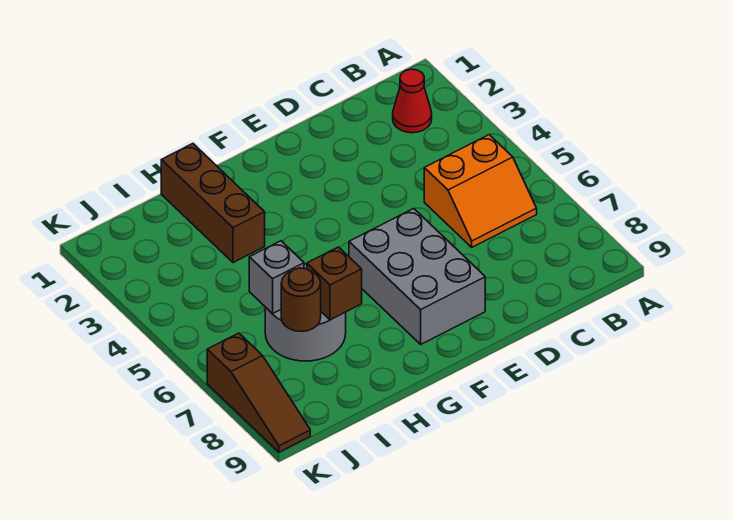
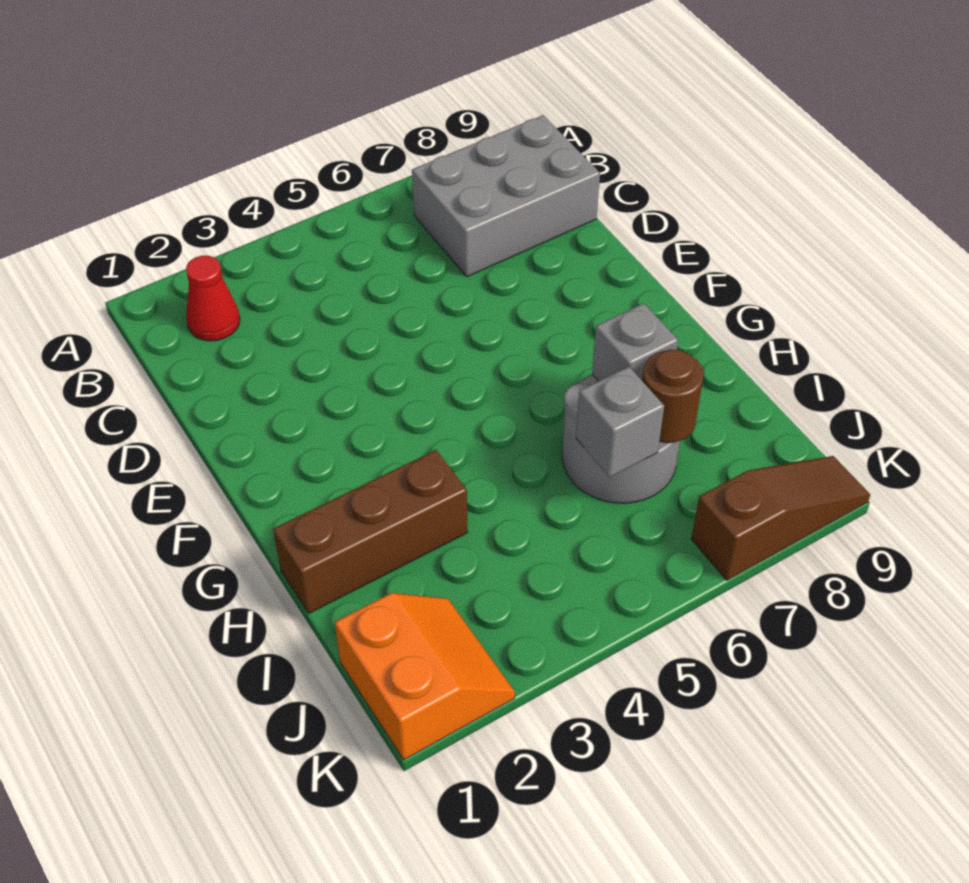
orange slope B5:C6 level 1 top 5 -> orange slope J1:K2 level 1 top 1
grey brick E6:F8 level 1 -> grey brick B7:C9 level 1
brown brick H7 level 2 -> grey brick H7 level 2

